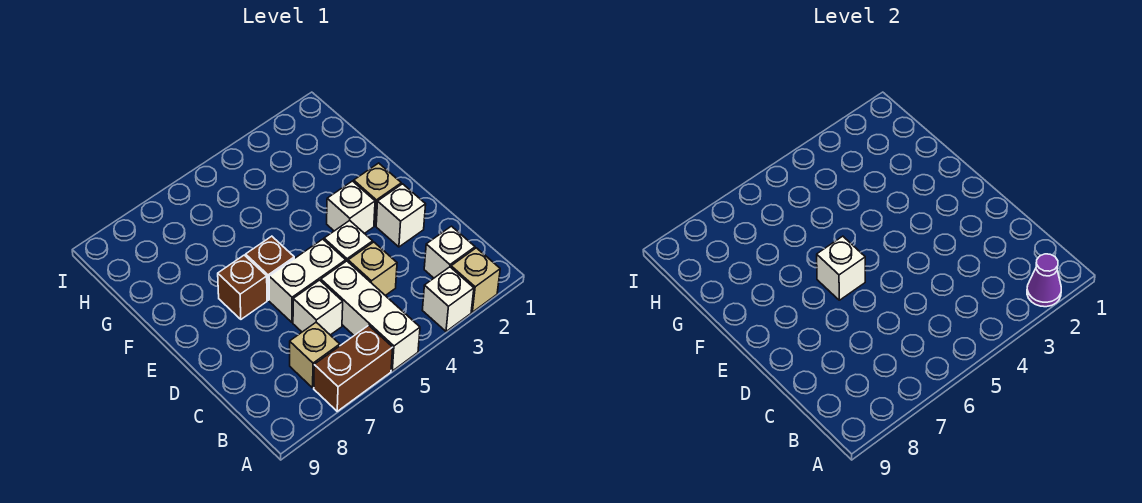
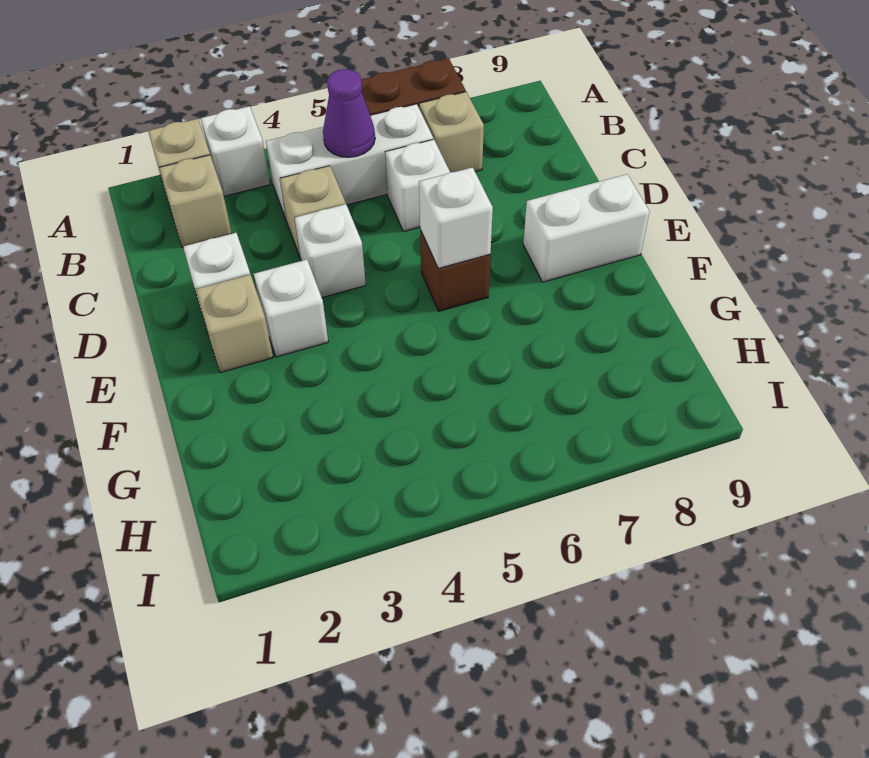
purple cone A2 level 2 -> purple cone B5 level 2
white brick A5:C5 level 1 -> white brick B4:B6 level 1
white brick B2 level 1 -> tan brick B2 level 1
white brick D5:D6 level 1 -> white brick E8:E9 level 1
brown brick E7 level 1 -> none

